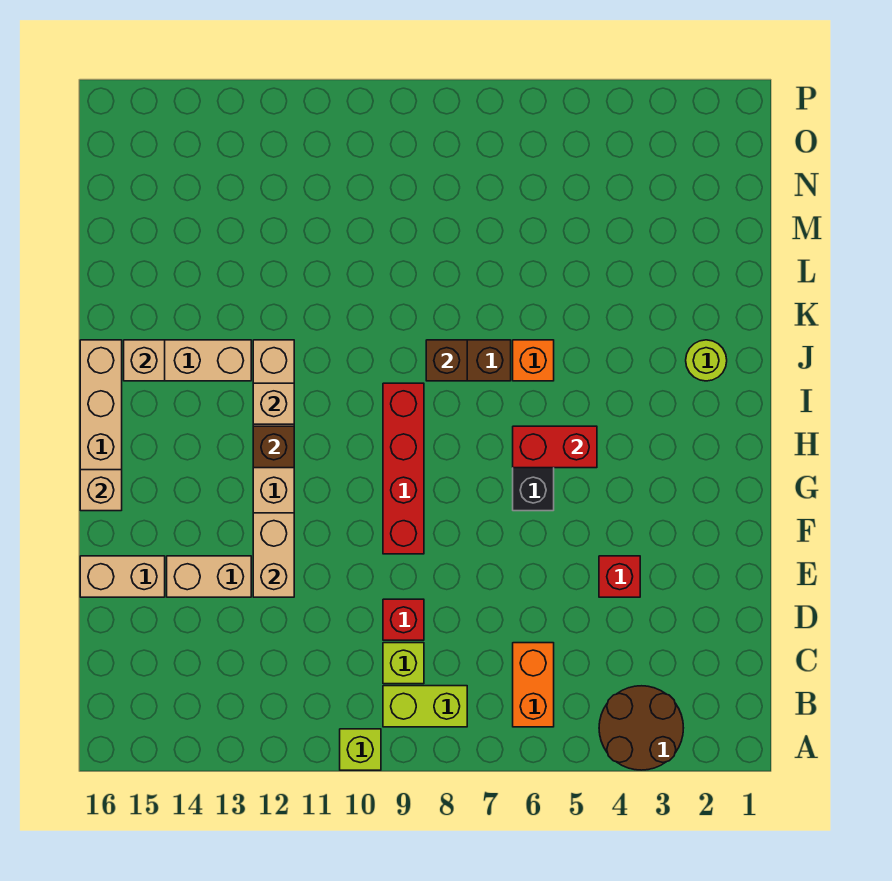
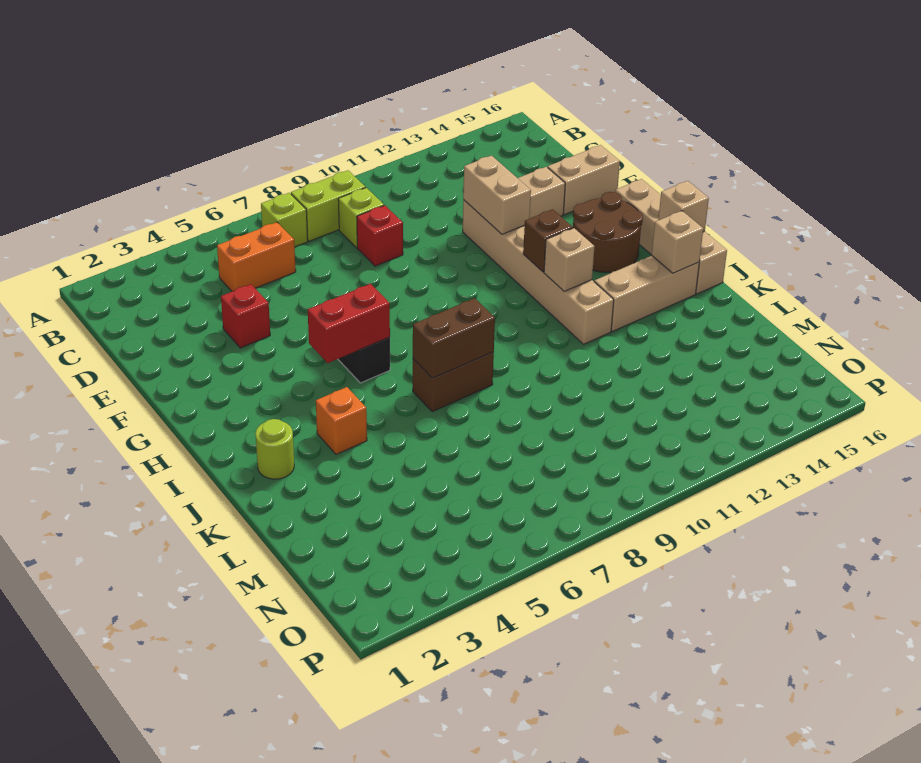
brown round brick A3:B4 level 1 -> brown round brick G14:H15 level 1
lime brick A10 level 1 -> lime brick B7 level 1
orange brick B6:C6 level 1 -> orange brick C5:C6 level 1
red brick F9:I9 level 1 -> none
tan brick G16 level 2 -> tan brick I16 level 2
orange brick J6 level 1 -> orange brick J4 level 1
brown brick J8 level 2 -> brown brick J7:J8 level 2

